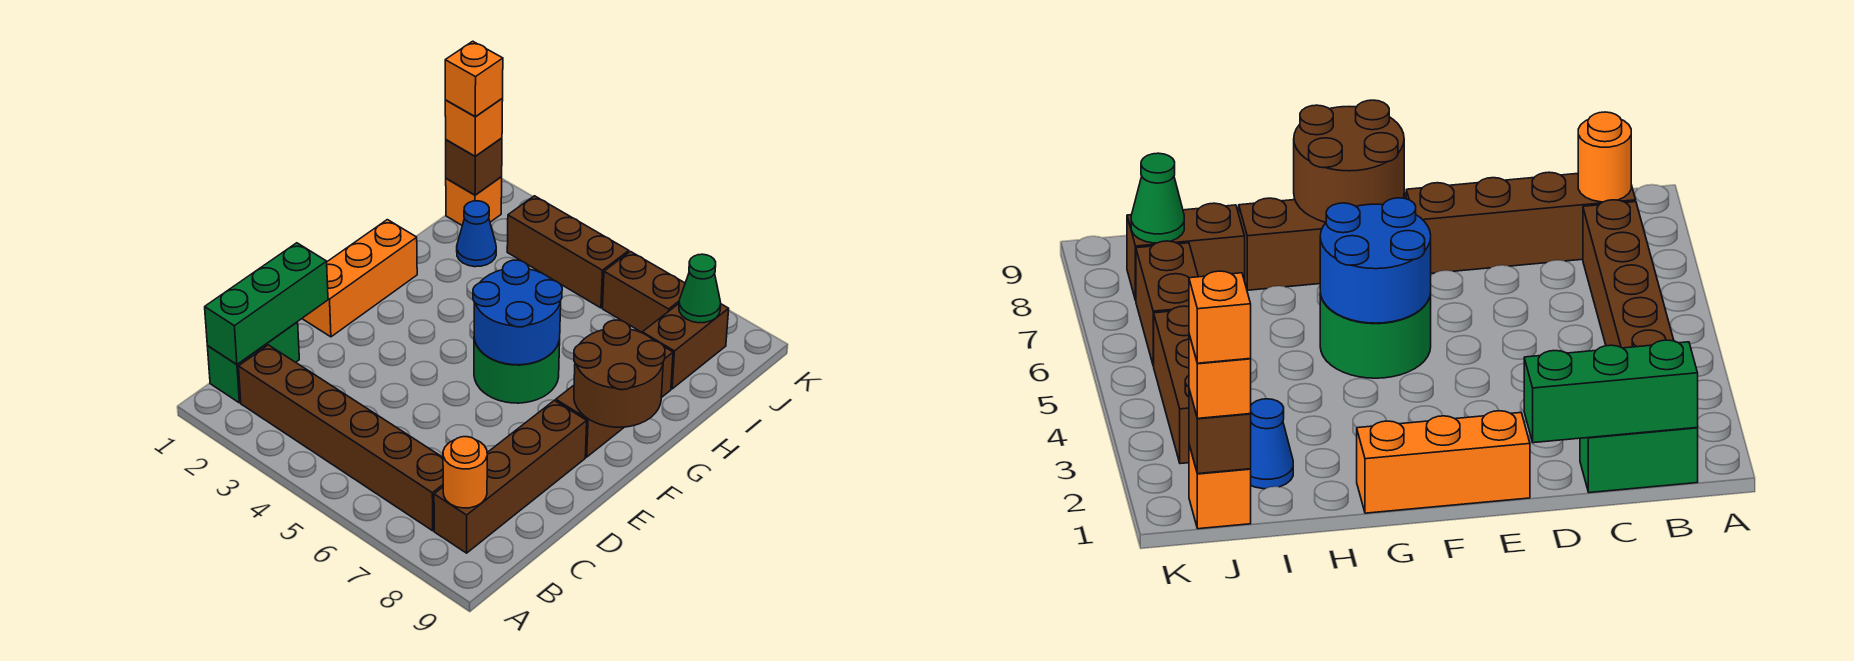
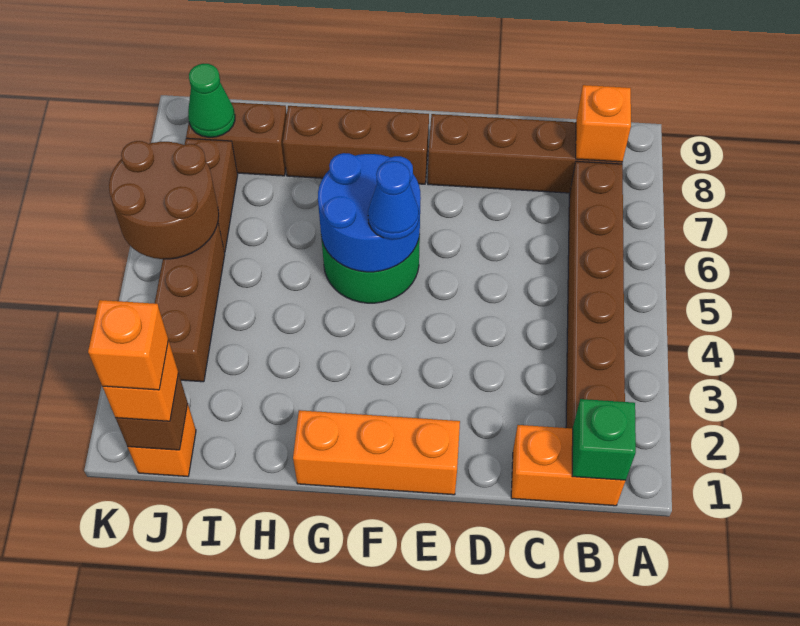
green brick B1:C1 level 1 -> orange brick B1:C1 level 1
green brick B1:D1 level 2 -> green brick B1 level 2
orange round brick B8 level 2 -> orange brick B8 level 2
brown round brick F8:G9 level 2 -> brown round brick J5:K6 level 2
blue cone I2 level 1 -> blue cone F5 level 3

